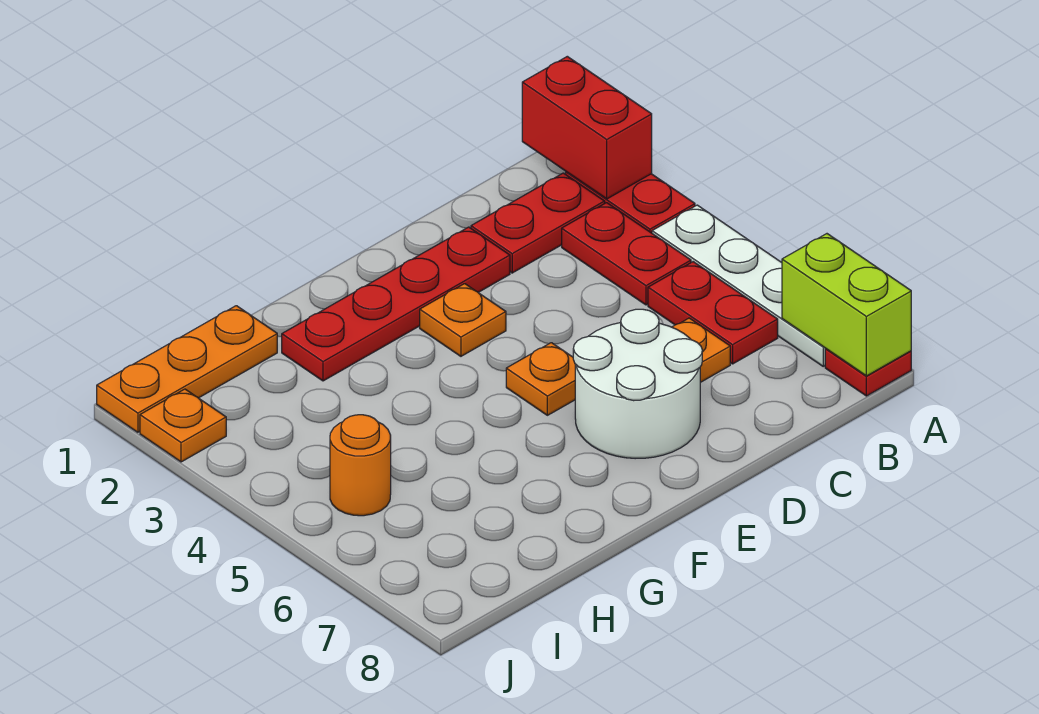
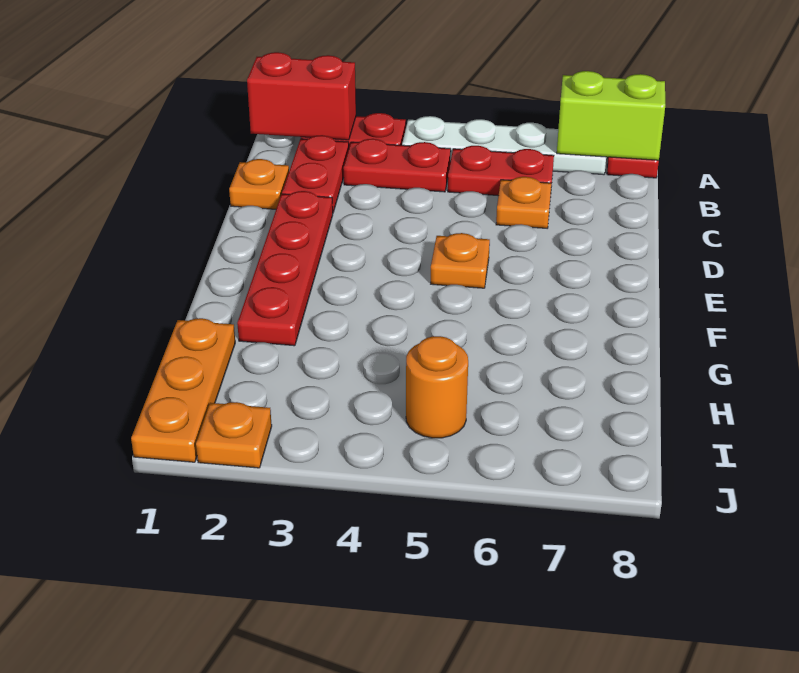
white round brick D6:E7 level 1 -> none
orange plate E3 level 1 -> orange plate C1 level 1

